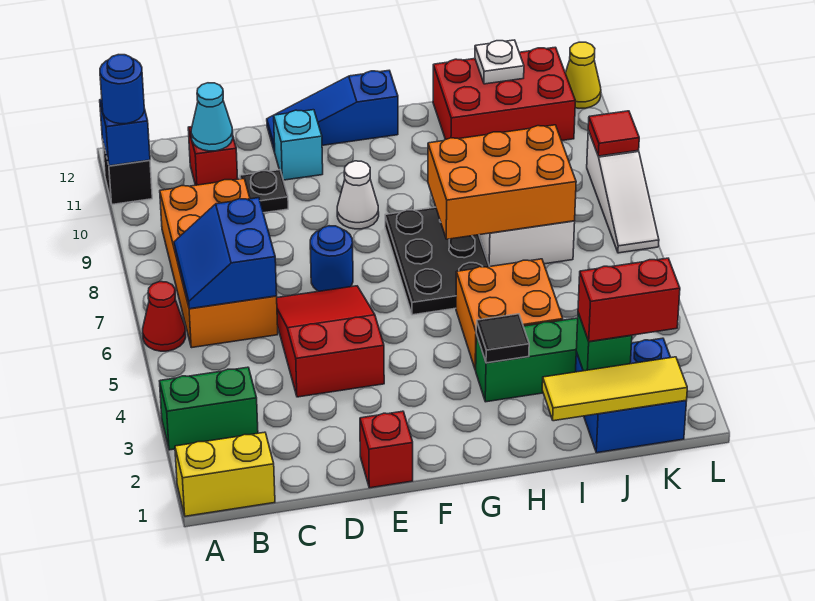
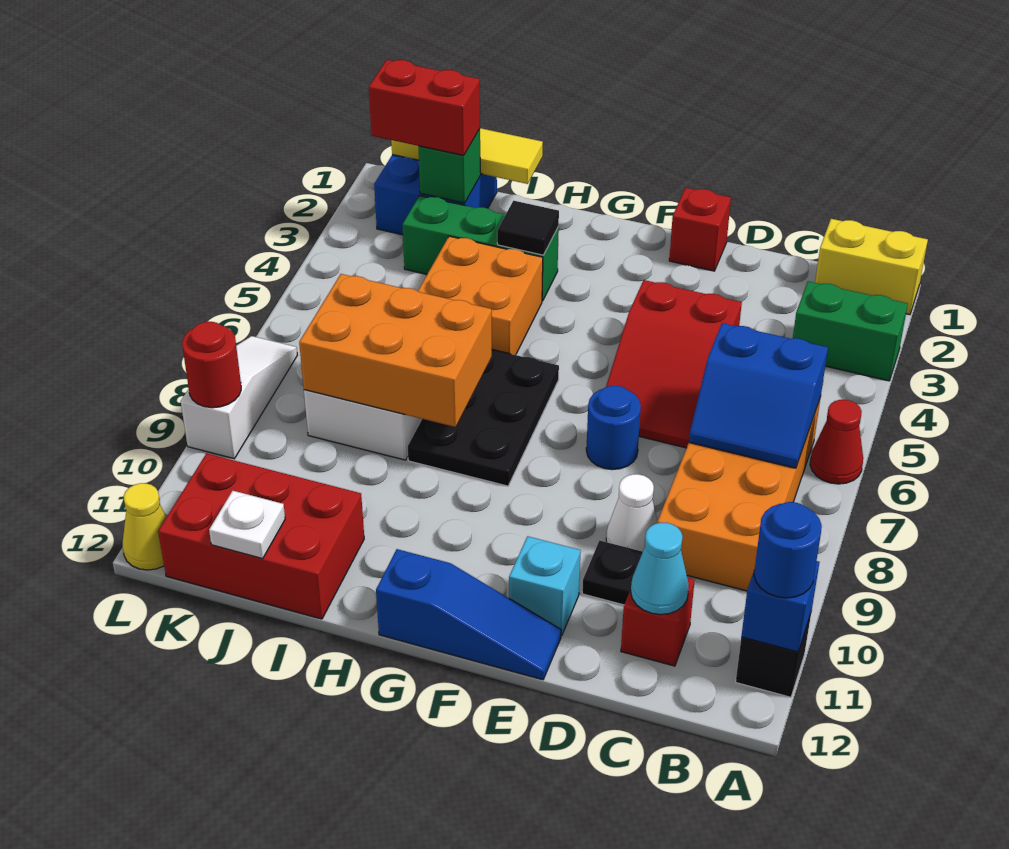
blue slope B6:C7 level 2 top C -> blue slope B6:C7 level 2 top 6
white cone F9 level 1 -> white cone D9 level 1
red tile L9 level 2 -> red round brick L9 level 2

